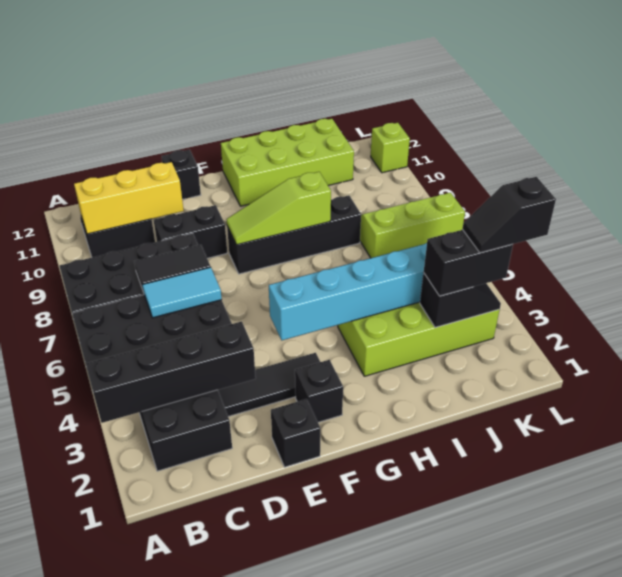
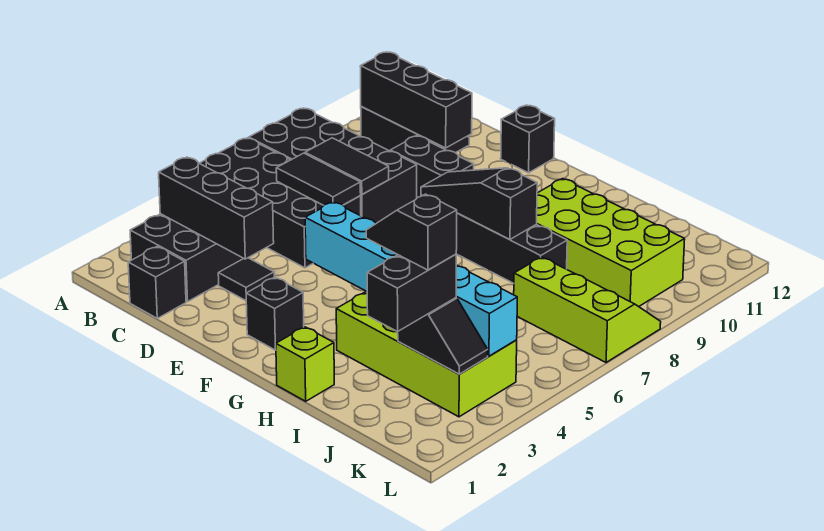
black brick A3:D3 level 2 -> black brick B3:D3 level 2
yellow brick B10:D10 level 2 -> black brick B10:D10 level 2
cyan tile C6:D6 level 2 -> black tile C6:D6 level 2
black tile D3:F3 level 1 -> black tile D3 level 1
black brick E1 level 1 -> black brick C1 level 1
lime slope F8:H8 level 2 top H -> black slope F8:H8 level 2 top H
lime brick G11:J12 level 1 -> lime brick H9:K10 level 1
black brick J3:K3 level 3 -> black brick J2:J3 level 3
black slope K3:L3 level 4 top L -> black slope I3:J3 level 4 top J
lime brick L11 level 1 -> lime brick H1 level 1

